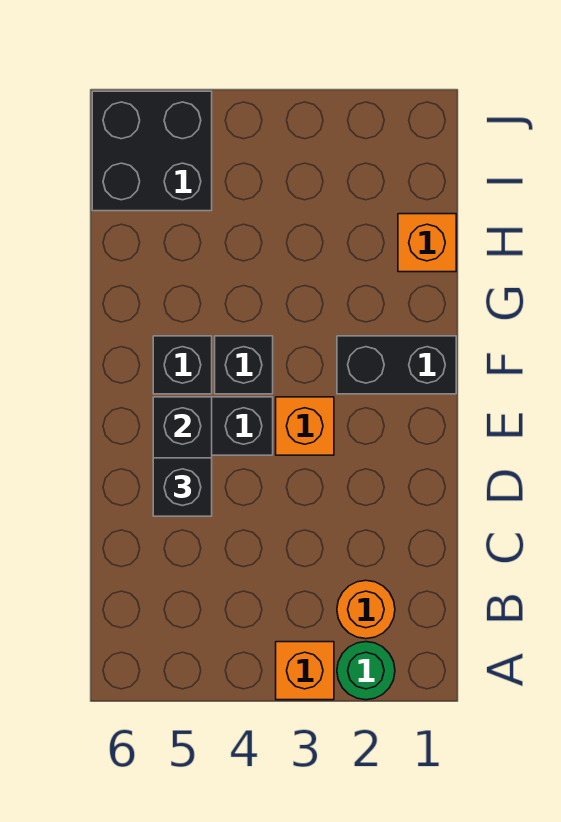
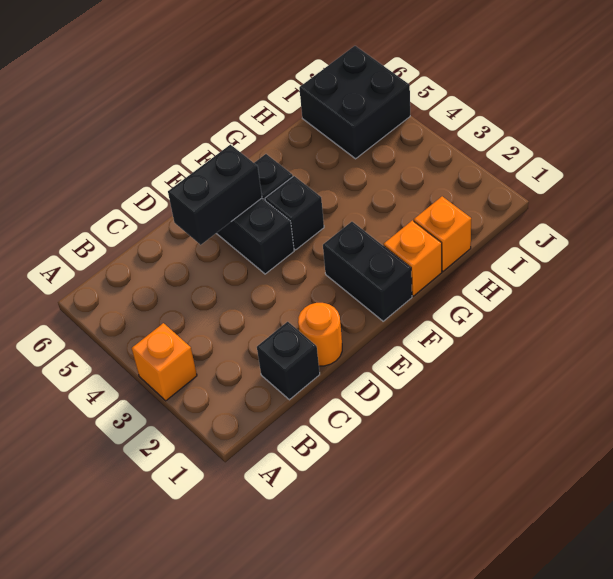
green round brick A2 level 1 -> none
orange round brick B2 level 1 -> orange round brick D1 level 1
black brick D5 level 3 -> black brick C1 level 1
orange brick E3 level 1 -> orange brick G1 level 1

